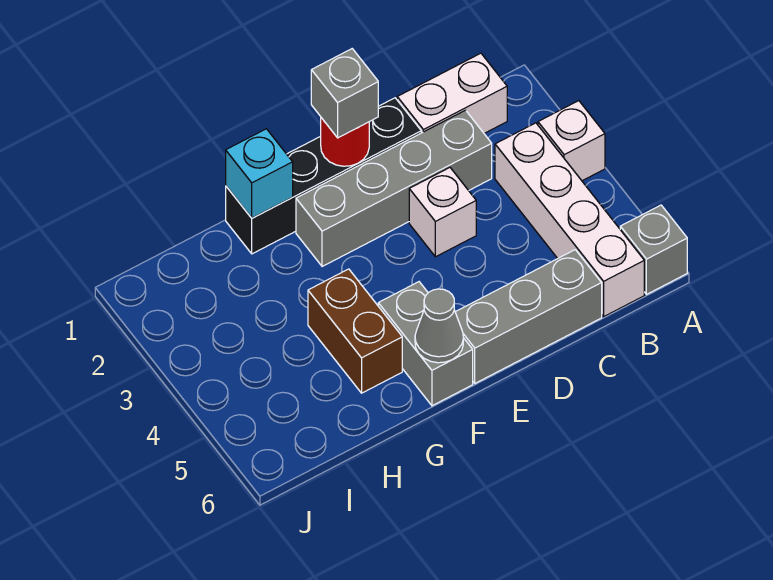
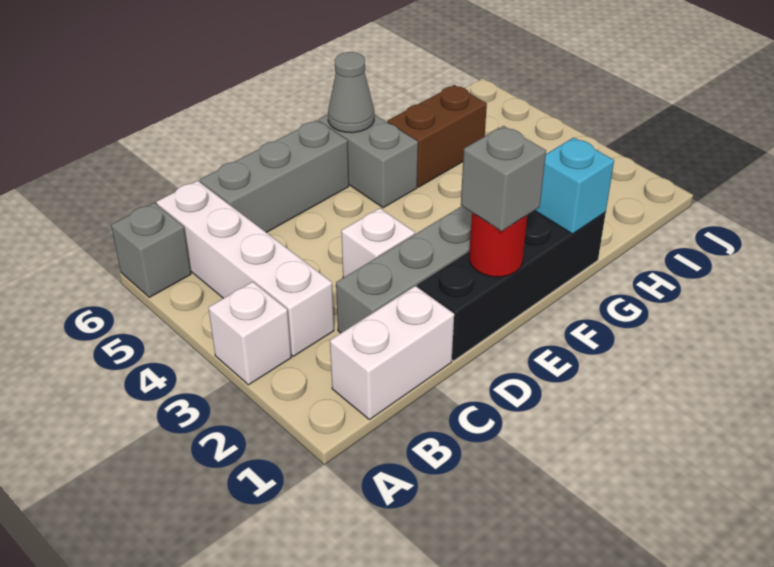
brown brick G4:G5 level 1 -> brown brick G5:H5 level 1

